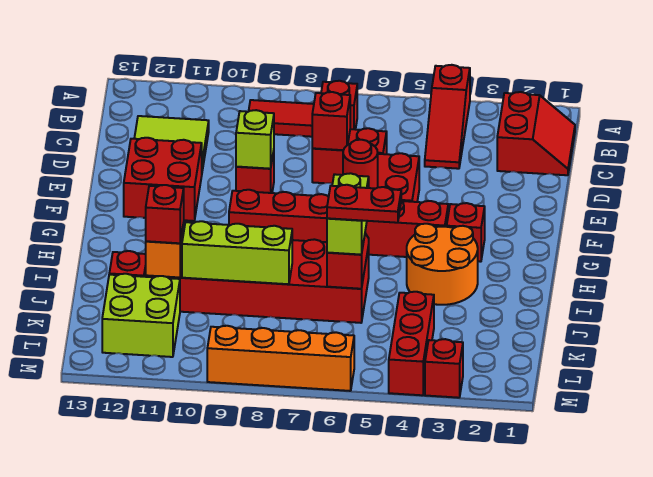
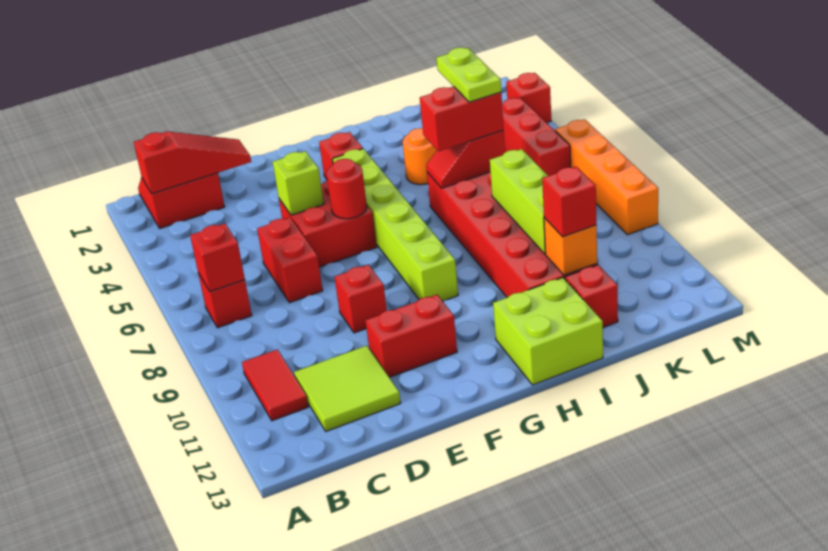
red slope A4:C4 level 1 top A -> red slope B2:D2 level 2 top B
red tile B8:B9 level 1 -> red tile B10:B11 level 1
red brick D7 level 2 -> red brick B7 level 2
lime brick E9 level 2 -> lime brick E5 level 2
red brick E11:F12 level 1 -> red brick E11:F11 level 1
red brick G4:G9 level 1 -> lime brick G4:G9 level 1
orange round brick H3:I4 level 1 -> orange round brick I4 level 1
lime brick I6:J6 level 3 -> red brick I6:J6 level 3
red plate J5:J6 level 4 -> lime plate J5:J6 level 4
red brick K4:M4 level 1 -> red brick L4:L6 level 1
lime brick K11:L12 level 1 -> lime brick H12:I13 level 1

